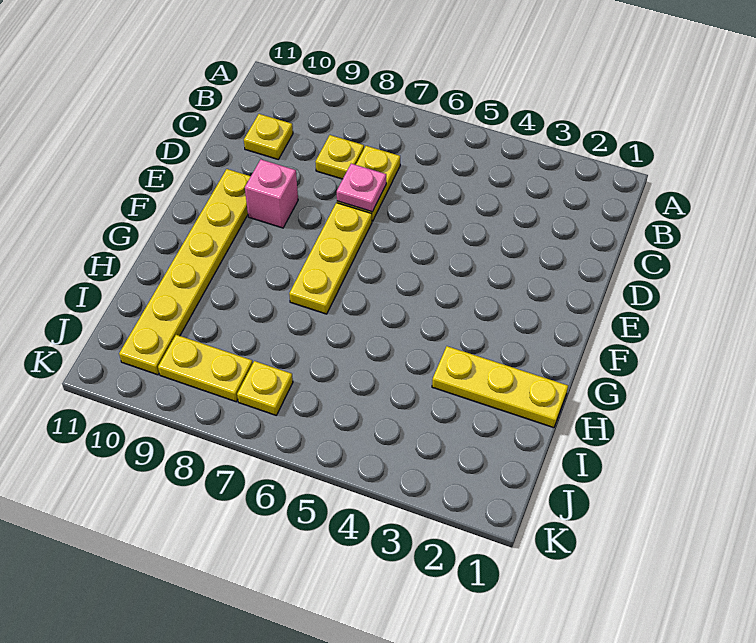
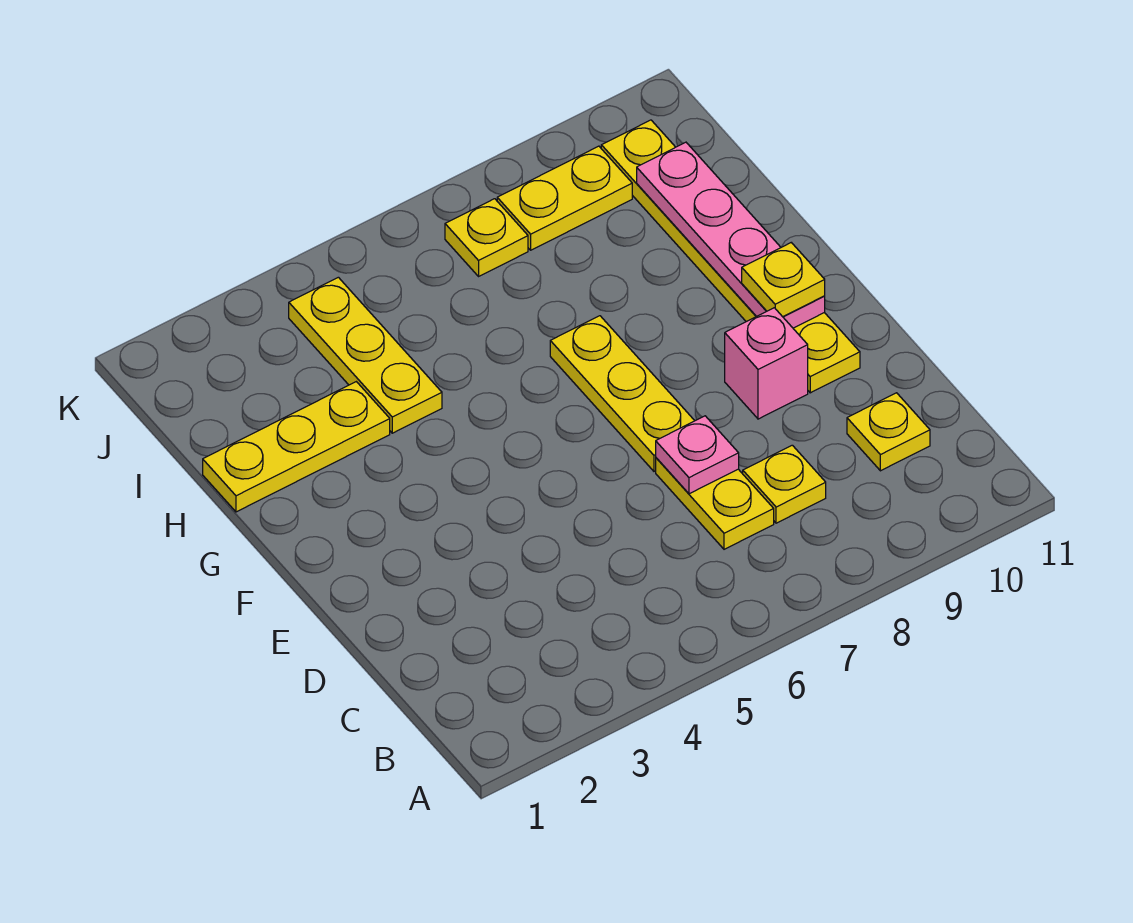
none -> pink plate F10:I10 level 2
none -> yellow plate F10 level 3
none -> yellow plate H4:J4 level 1

